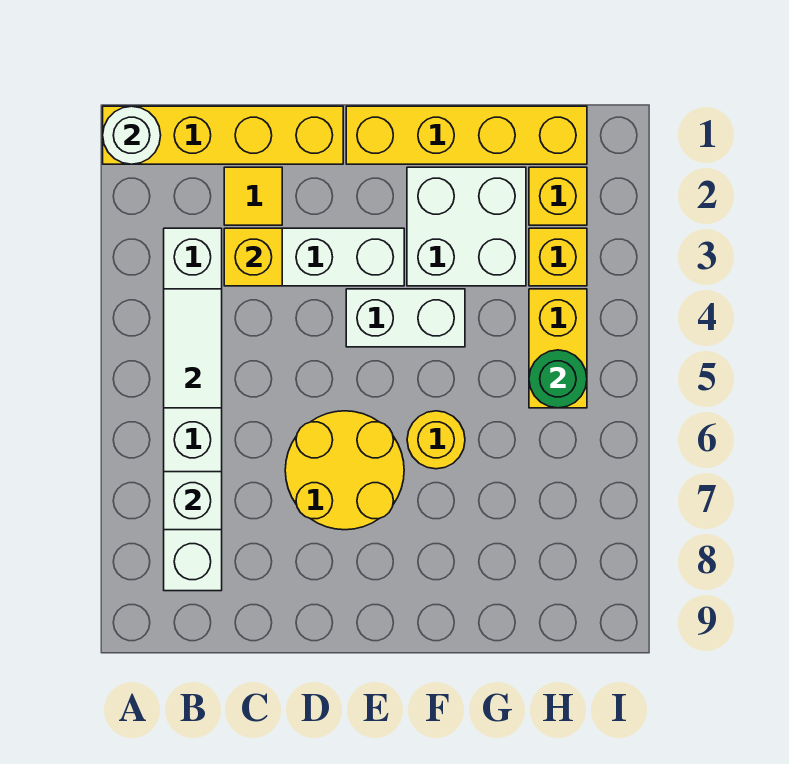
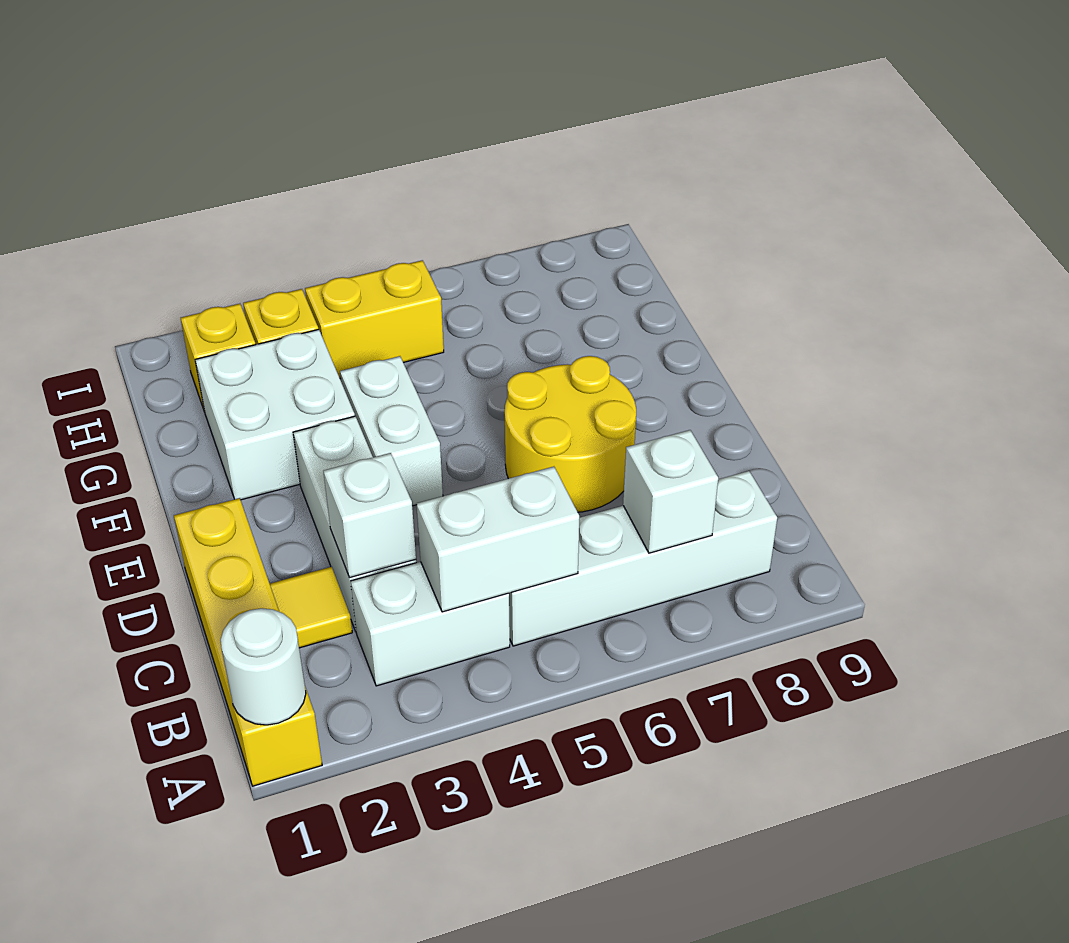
white tile B4:B5 level 2 -> white brick B4:B5 level 2
yellow brick C3 level 2 -> white brick C3 level 2
yellow brick E1:H1 level 1 -> none
yellow round brick F6 level 1 -> none
green round brick H5 level 2 -> none

